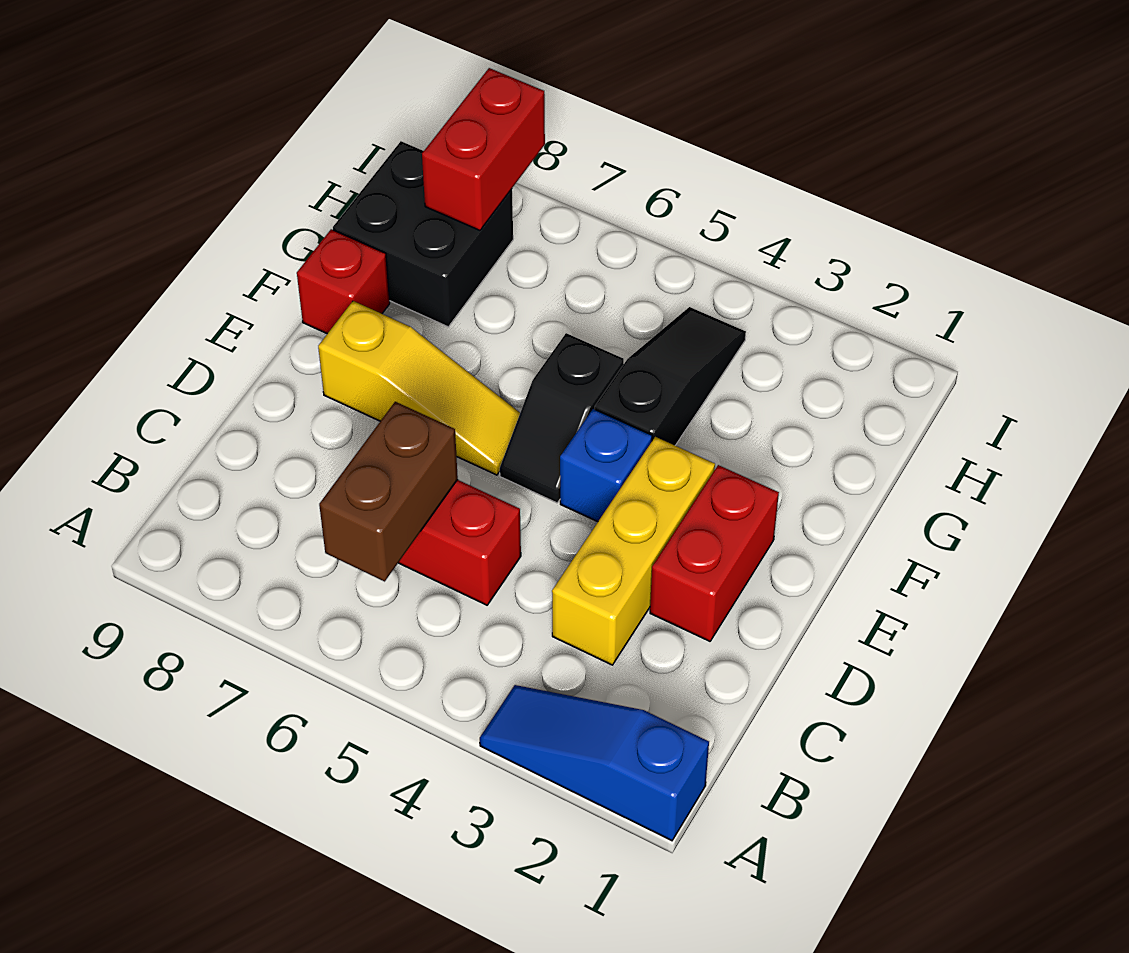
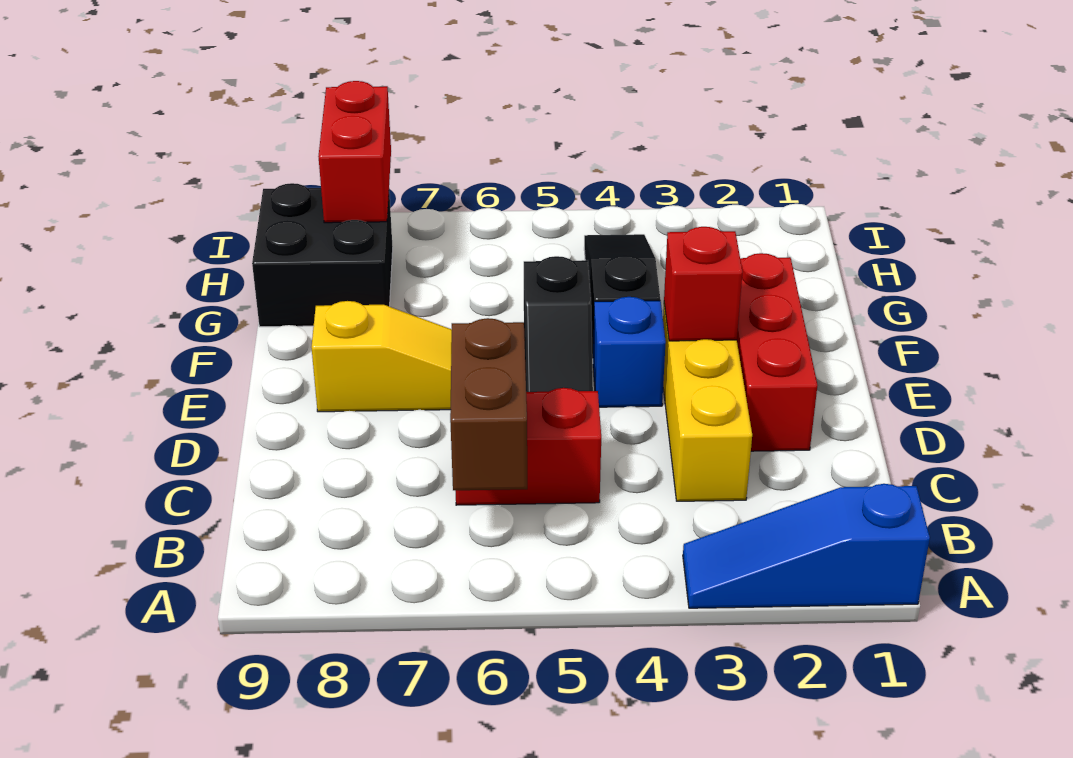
red brick D2:E2 level 1 -> red brick D2:F2 level 1
red brick F9 level 1 -> red brick E3 level 2

